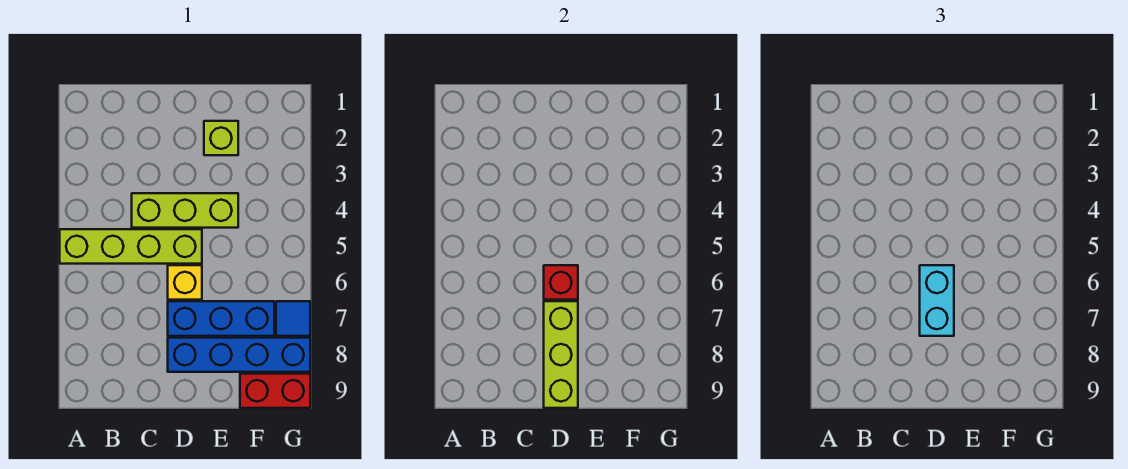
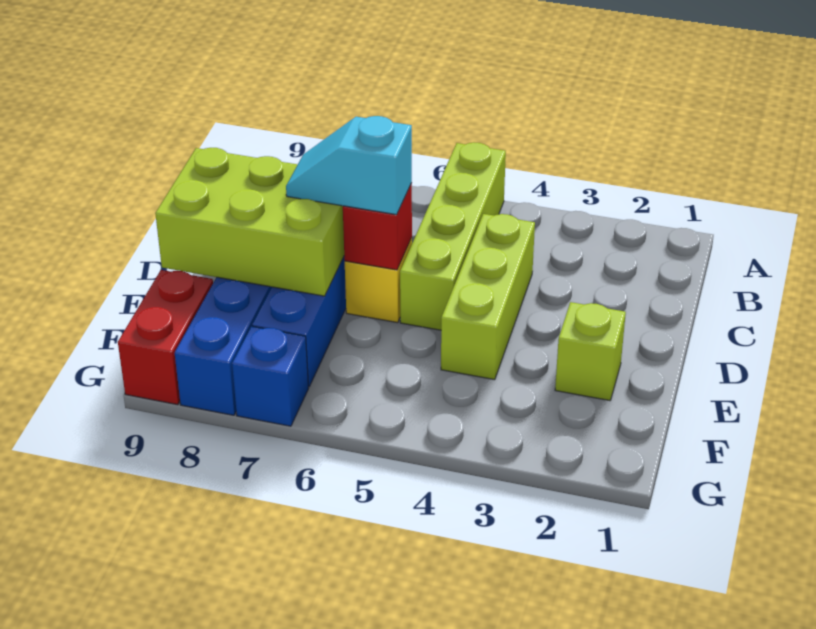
cyan brick D6:D7 level 3 -> cyan slope D6:D7 level 3 top 6
lime brick D7:D9 level 2 -> lime brick D7:E9 level 2
blue tile G7 level 1 -> blue brick G7 level 1

